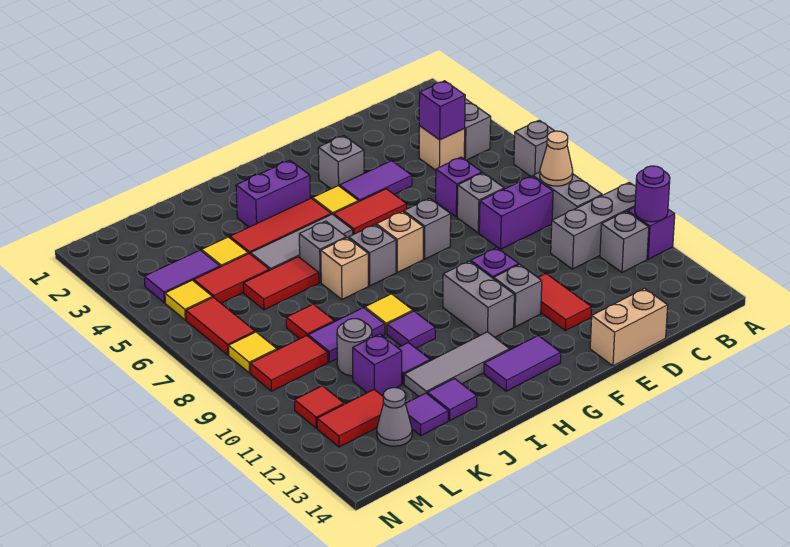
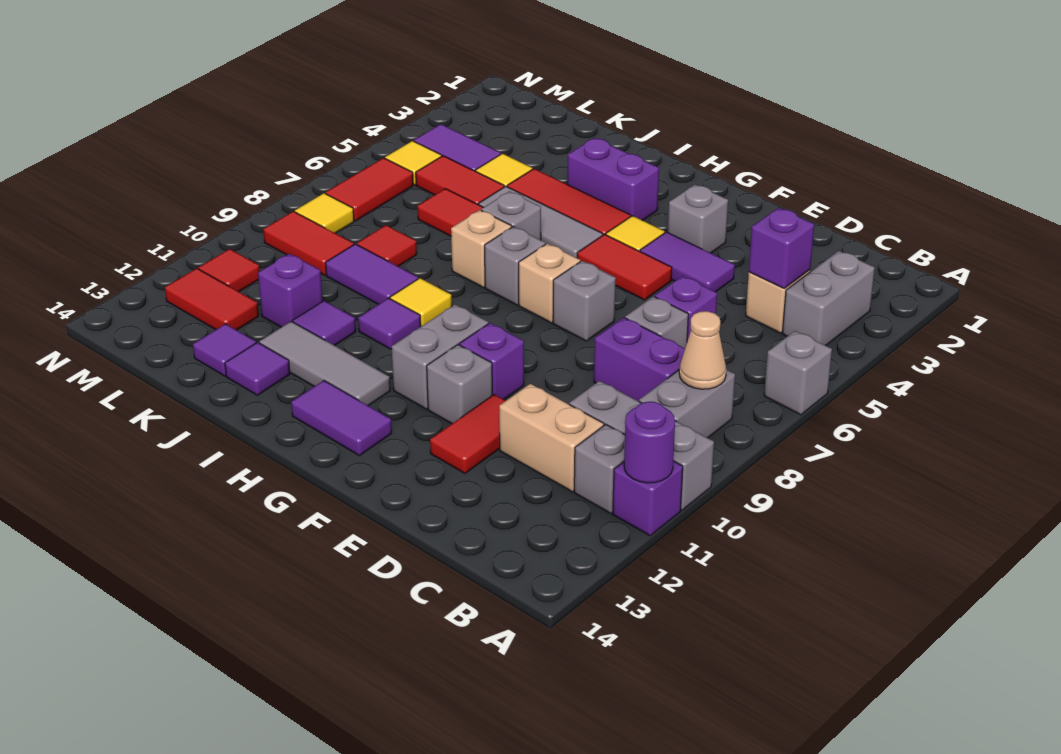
tan brick D14:E14 level 1 -> tan brick C11:D11 level 1
grey round brick K10 level 1 -> none
grey cone L13 level 1 -> none

